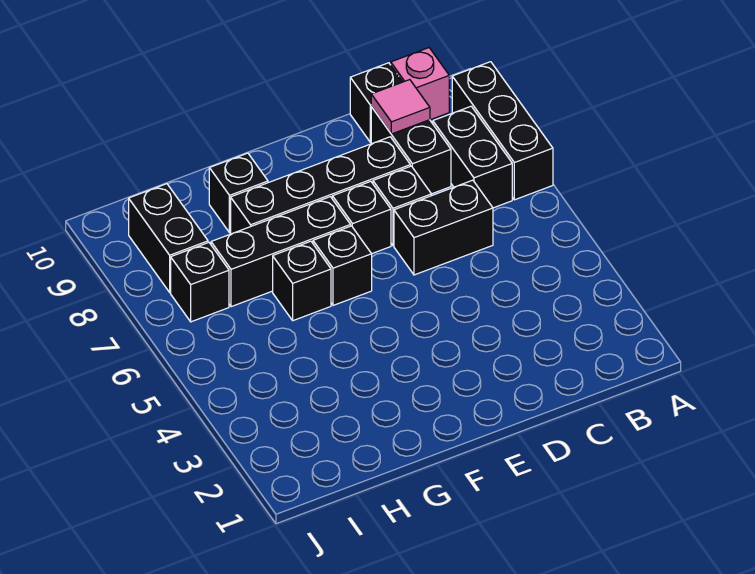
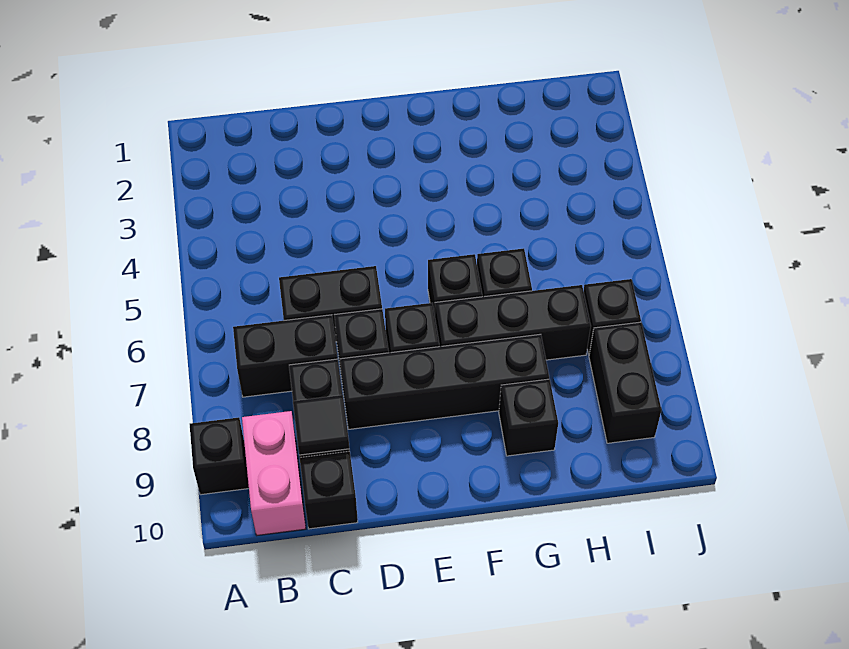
black brick A7:A9 level 1 -> black brick A9 level 1
black brick B7:B8 level 1 -> black brick B7:C7 level 1
pink brick B10 level 1 -> pink brick B9:B10 level 1
pink tile C9 level 2 -> black tile C9 level 2

